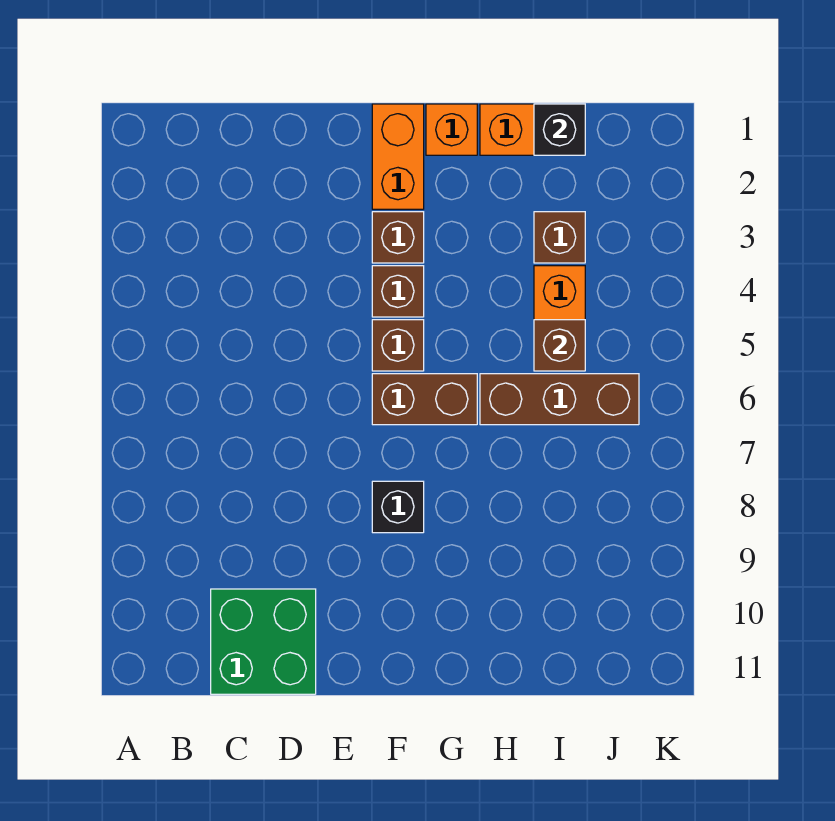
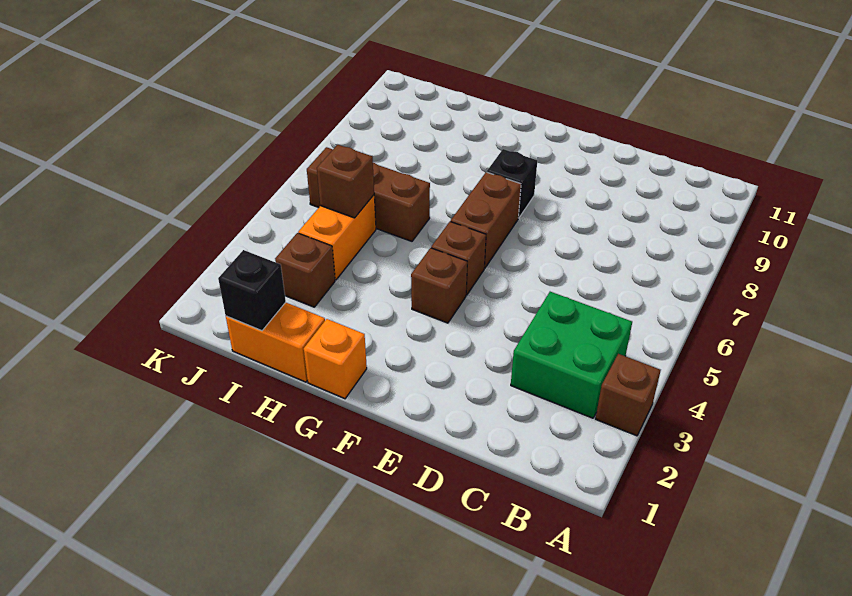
green brick C10:D11 level 1 -> green brick B3:C4 level 1
orange brick F1:F2 level 1 -> none
brown brick F3 level 1 -> brown brick A3 level 1
brown brick F6:G6 level 1 -> brown brick F6:F7 level 1

